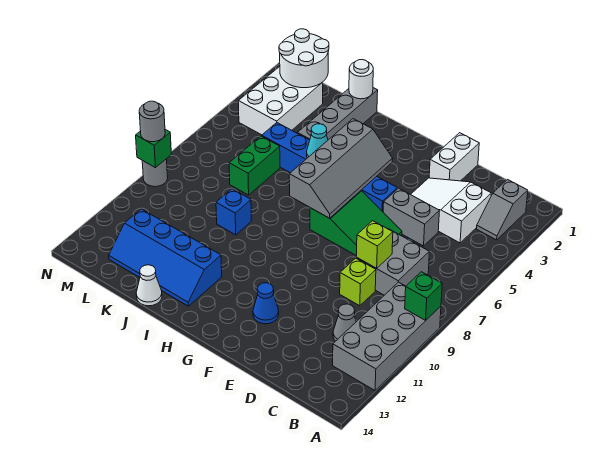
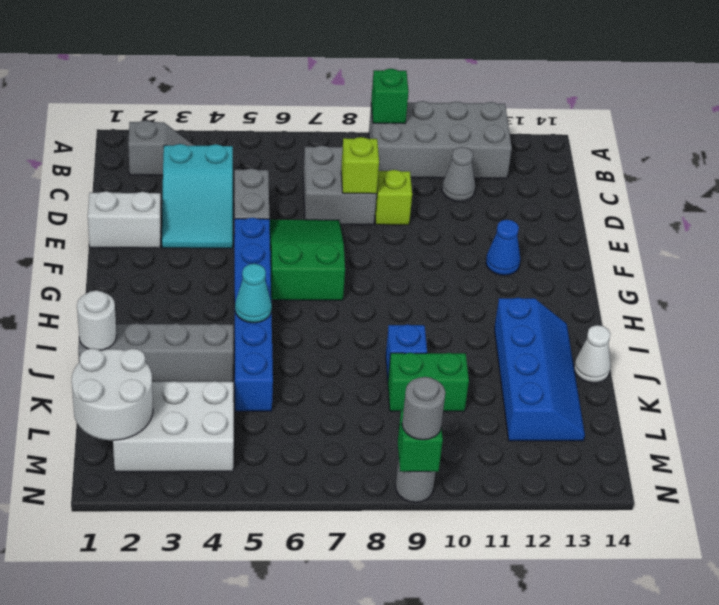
white slope C3:E4 level 1 top C -> cyan slope C3:E4 level 1 top C
grey slope G4:H7 level 2 top H -> none
green brick K6:K7 level 1 -> green brick K9:K10 level 1

